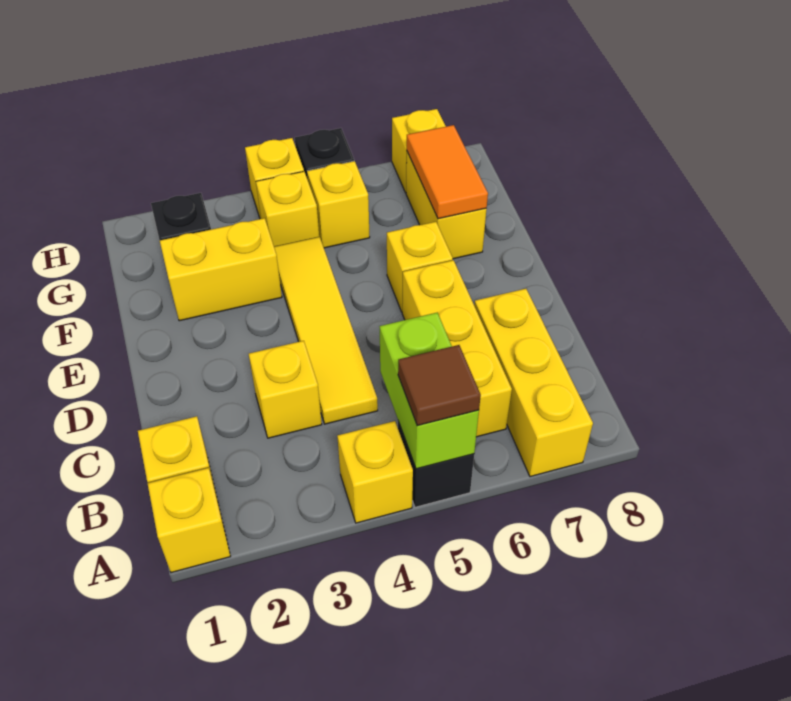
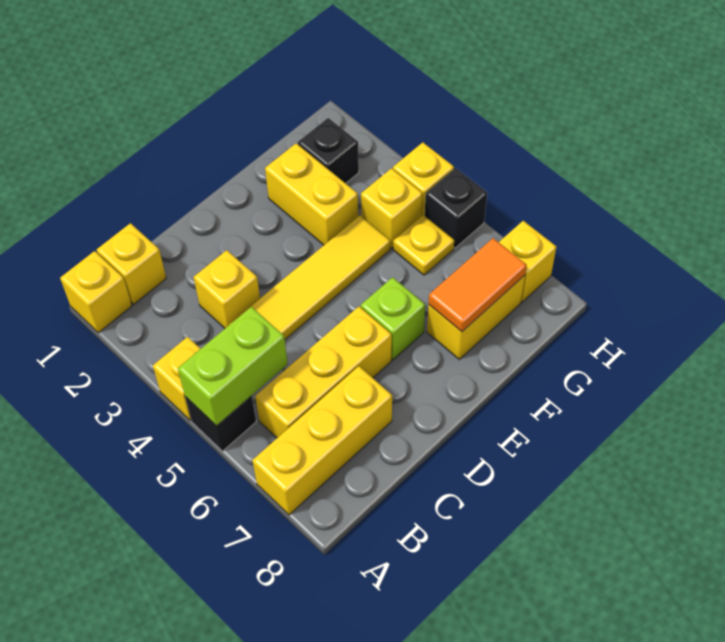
brown tile A5 level 3 -> none
yellow brick E6 level 1 -> lime brick E6 level 1
yellow brick G5 level 1 -> yellow plate G5 level 1

